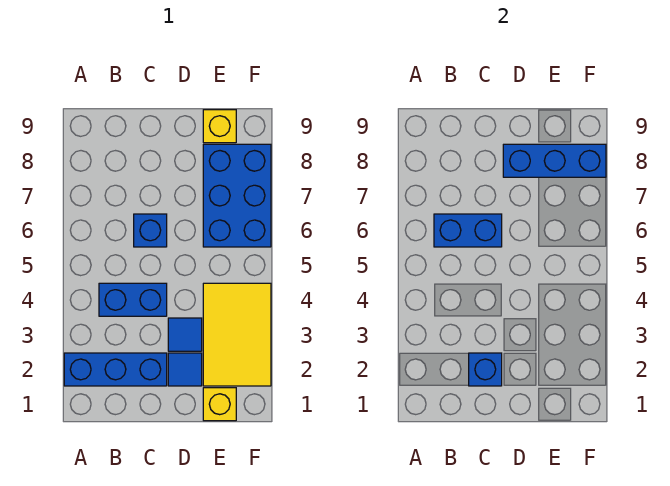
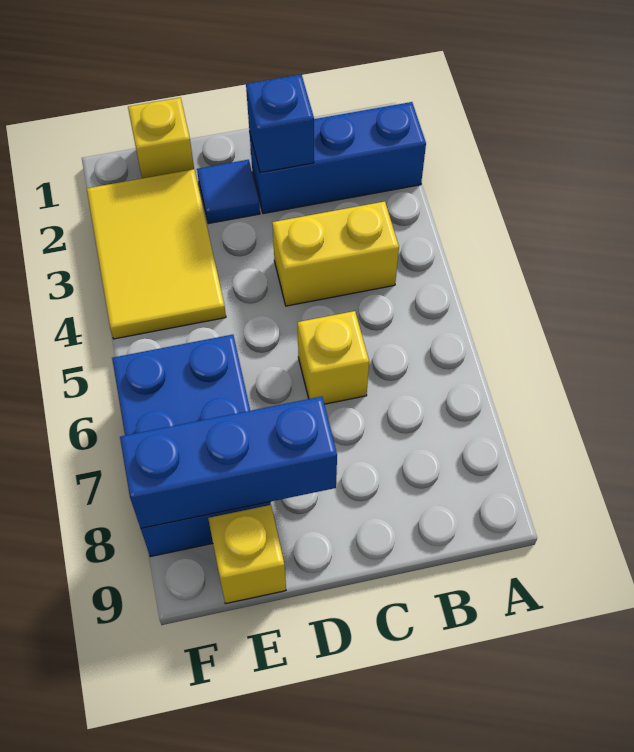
blue brick B4:C4 level 1 -> yellow brick B4:C4 level 1
blue brick B6:C6 level 2 -> none
blue brick C6 level 1 -> yellow brick C6 level 1
blue tile D3 level 1 -> none

